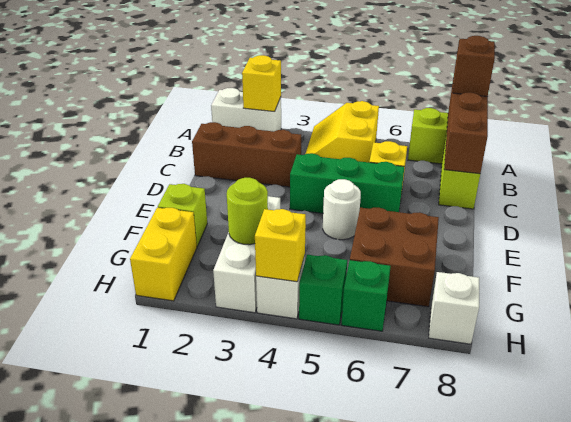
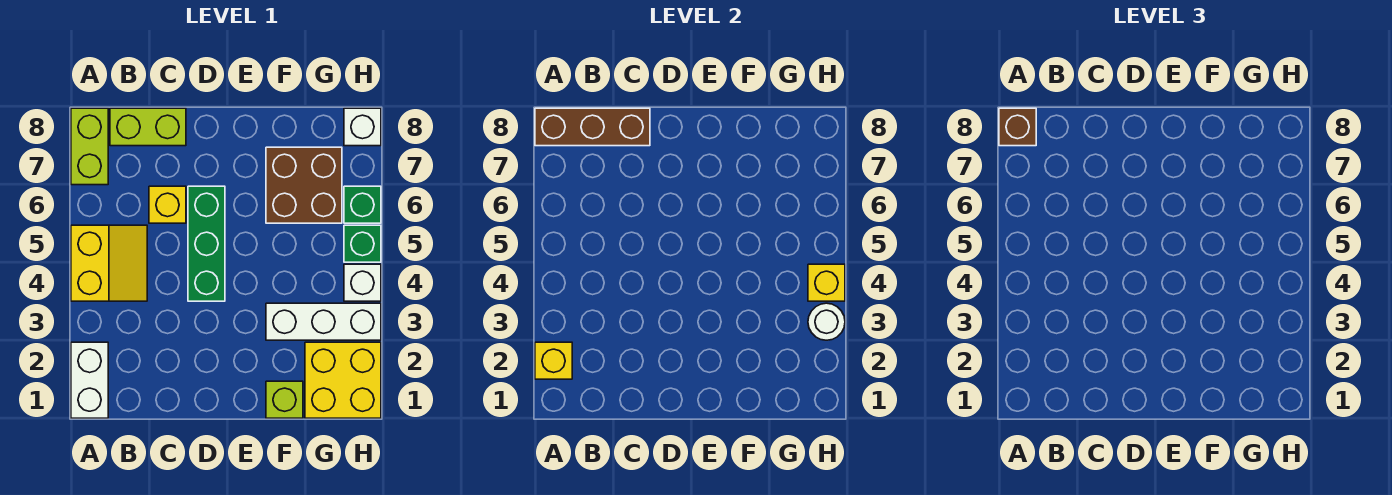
yellow slope A4:B5 level 1 top 5 -> yellow slope A4:B5 level 1 top A
brown brick C1:C3 level 1 -> none
white round brick E5 level 1 -> white round brick H3 level 2
yellow brick G1:H1 level 1 -> yellow brick G1:H2 level 1
lime round brick G3 level 2 -> none

